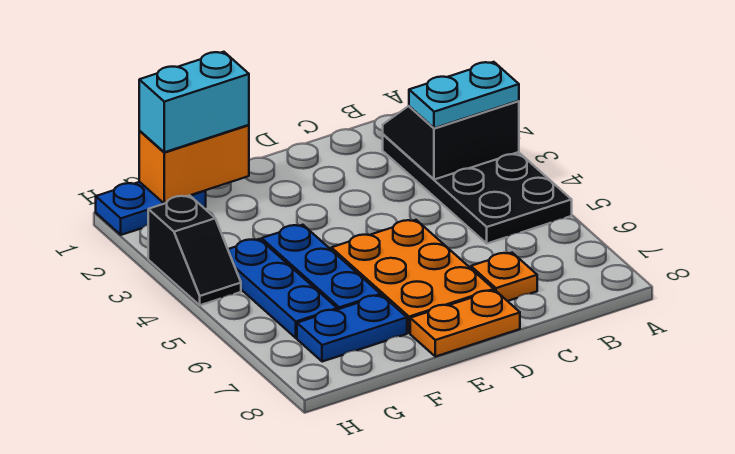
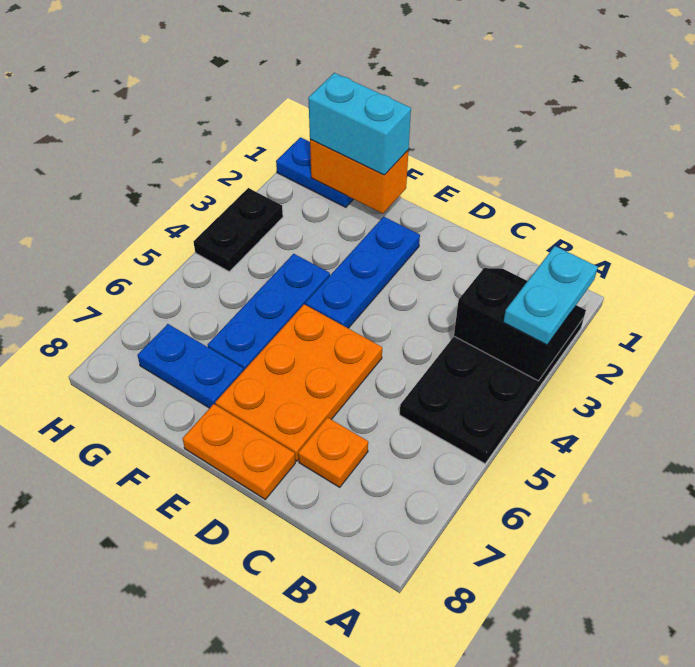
cyan plate A3:B3 level 3 -> cyan plate A2:A3 level 3
blue plate G4:G6 level 1 -> blue plate E2:E4 level 1
black slope H3:H4 level 1 top 3 -> black plate H3:H4 level 1

